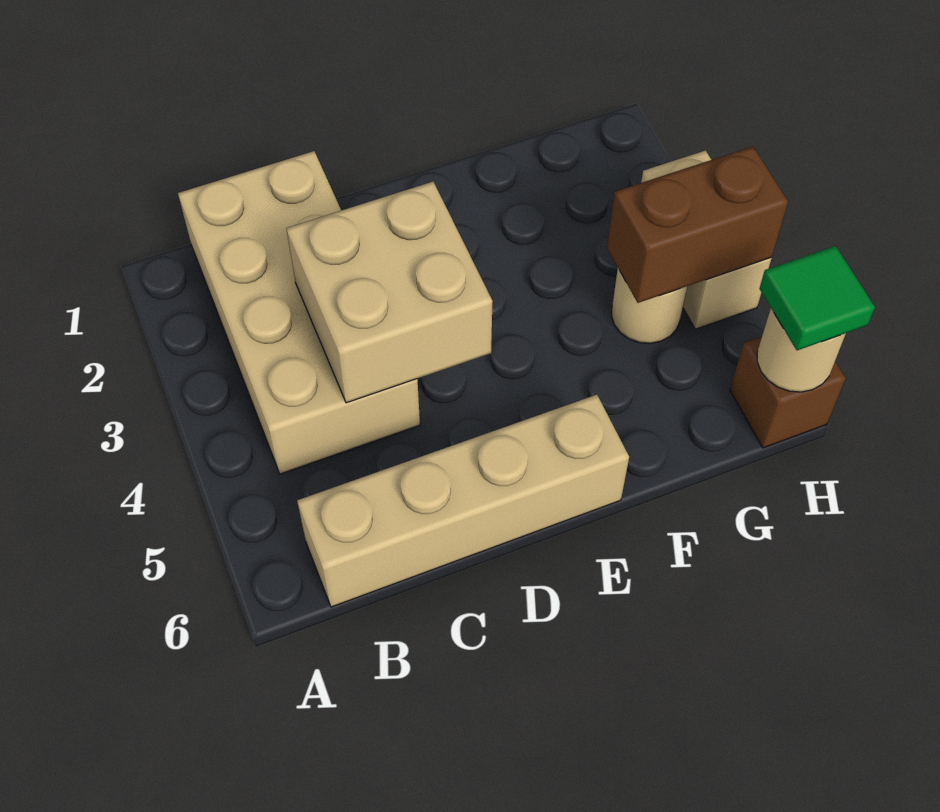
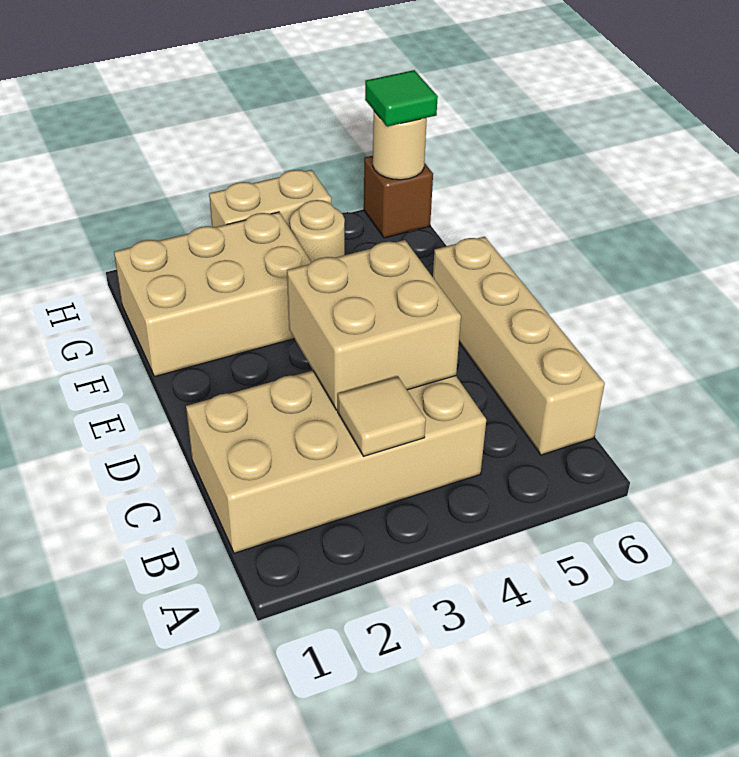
none -> tan tile B3 level 2
none -> tan brick F1:G3 level 1
brown brick G4:H4 level 2 -> none

